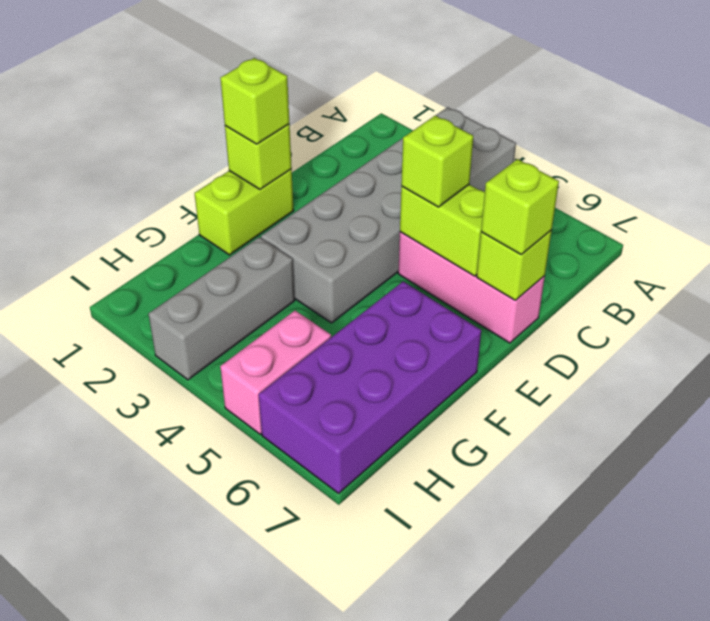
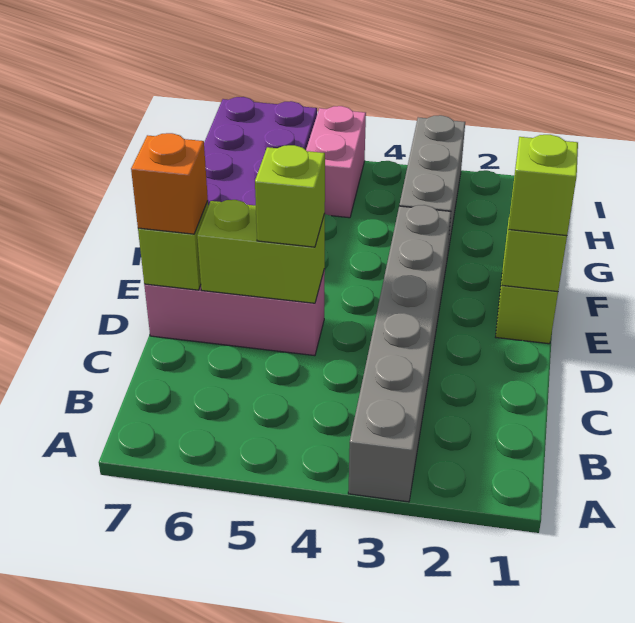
grey brick A3:F4 level 1 -> grey brick A3:F3 level 1
lime brick D7 level 3 -> orange brick D7 level 3

